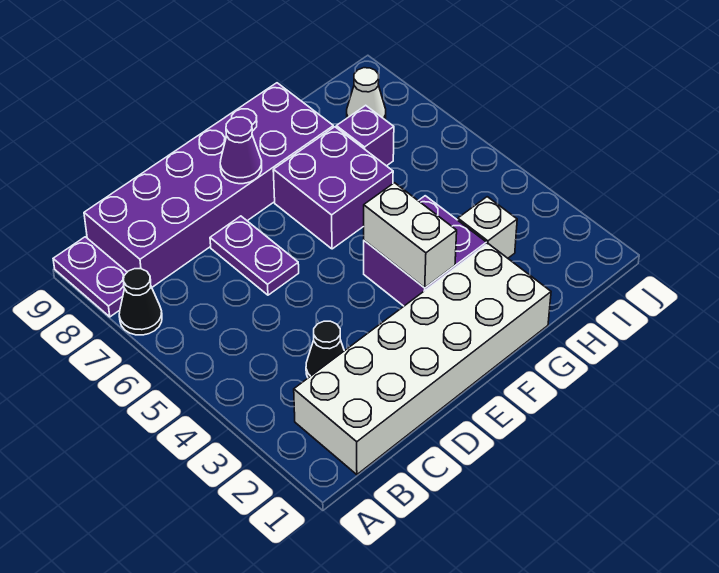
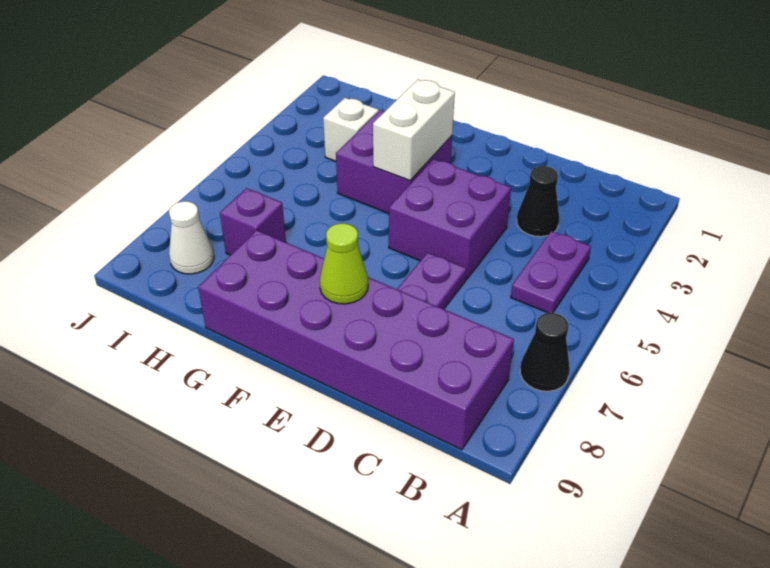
purple plate A8:A9 level 1 -> purple plate B4:B5 level 1
white brick B1:G2 level 1 -> none
purple cone E8 level 2 -> lime cone E8 level 2
purple brick F6:G7 level 1 -> purple brick D4:E5 level 1

